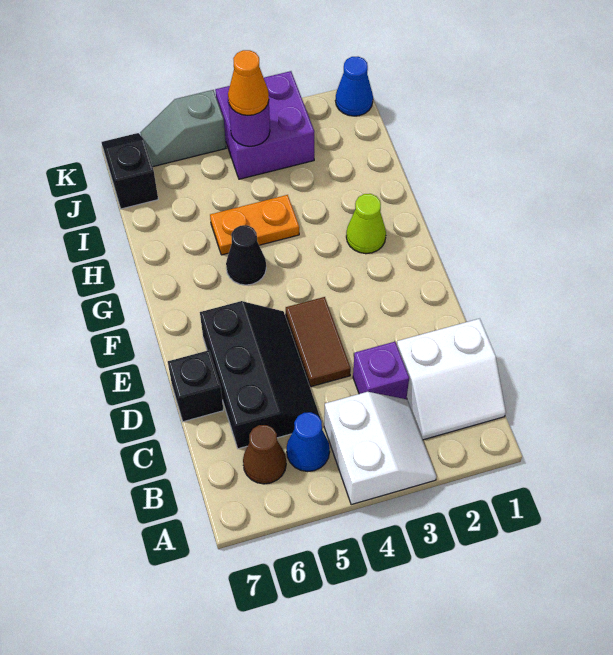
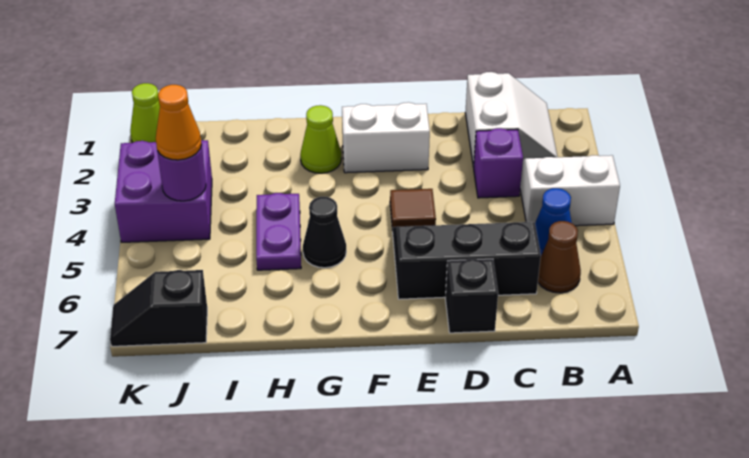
brown tile D4:E4 level 1 -> brown tile E4 level 1
none -> white brick E2:F2 level 1
orange plate H4:H5 level 1 -> purple plate H4:H5 level 1
blue cone K1 level 1 -> lime cone K1 level 1
grey slope K5:K6 level 1 top 5 -> none

